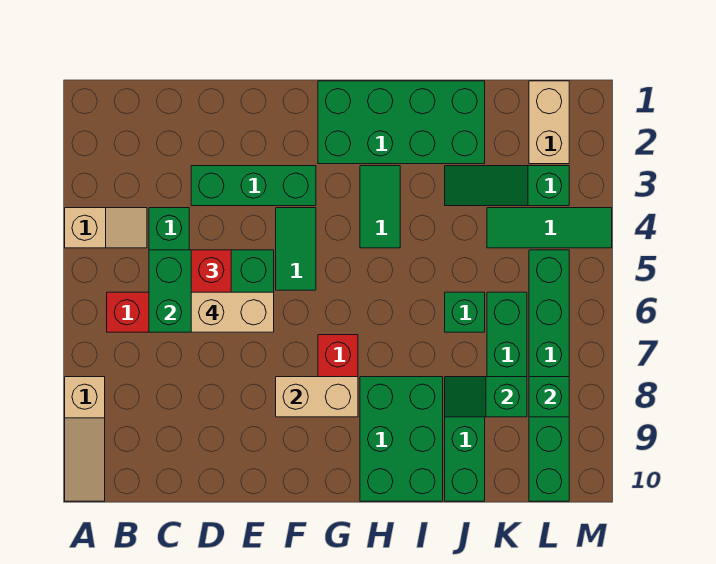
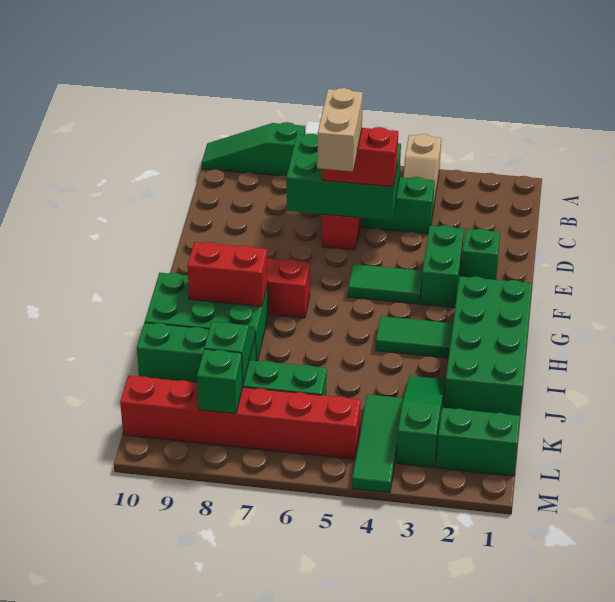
tan slope A8:A10 level 1 top 8 -> green slope A8:A10 level 1 top 8
green brick C5:E6 level 2 -> green brick C5:D7 level 2
green brick D3:F3 level 1 -> green brick E3:F3 level 1
tan brick F8:G8 level 2 -> none
none -> red brick H8:H9 level 2
green brick J6 level 1 -> green brick E2 level 1
tan brick L1:L2 level 1 -> green brick L1:L2 level 1
green brick L5:L10 level 1 -> red brick L5:L10 level 1

